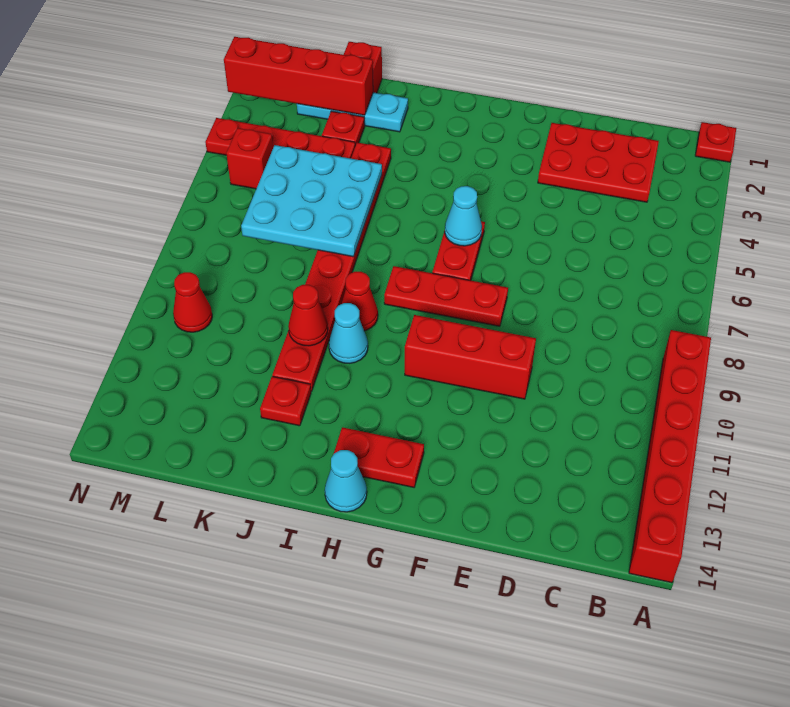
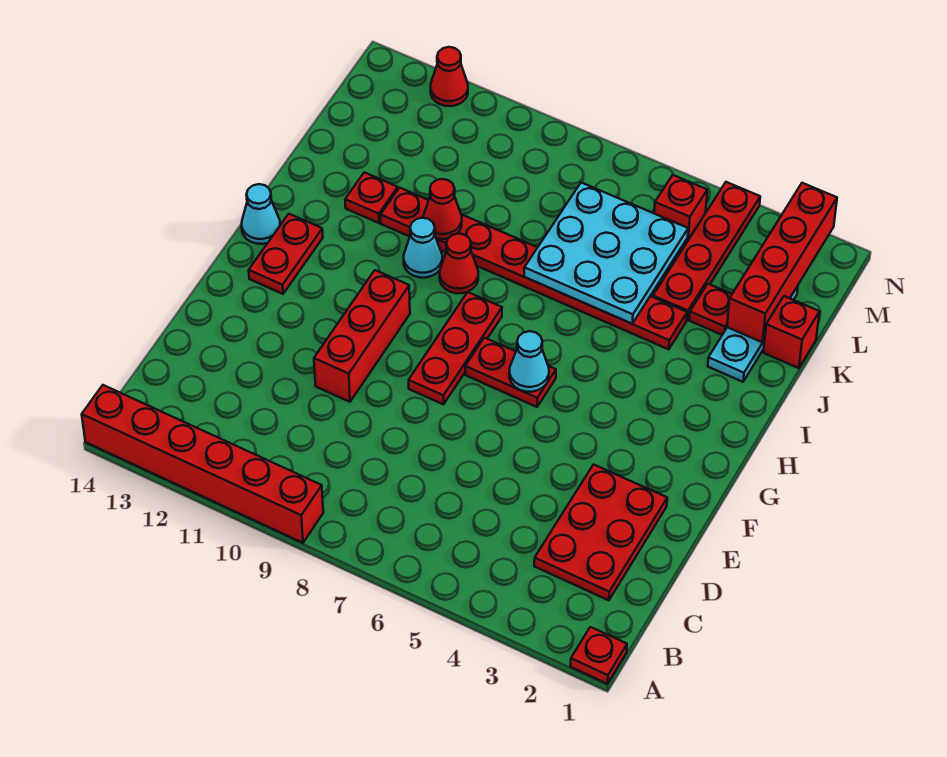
red cone M10 level 1 -> red cone N12 level 1

